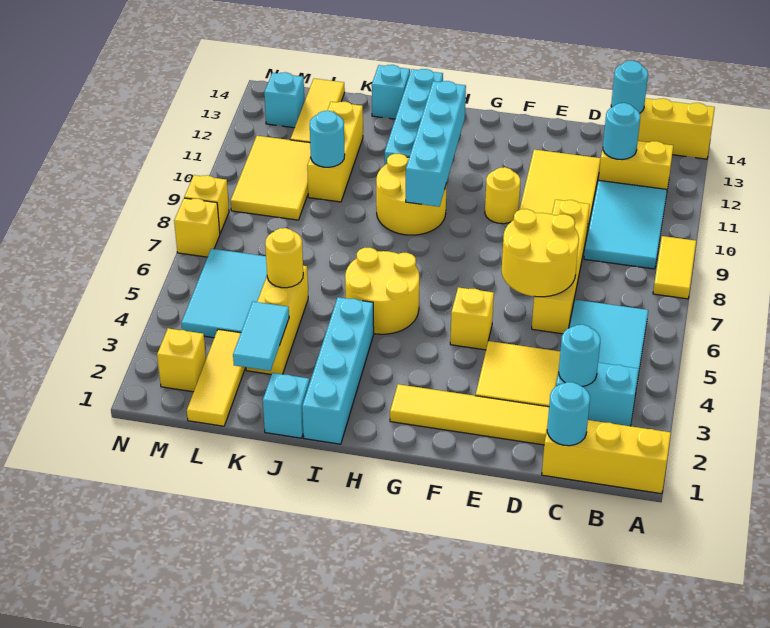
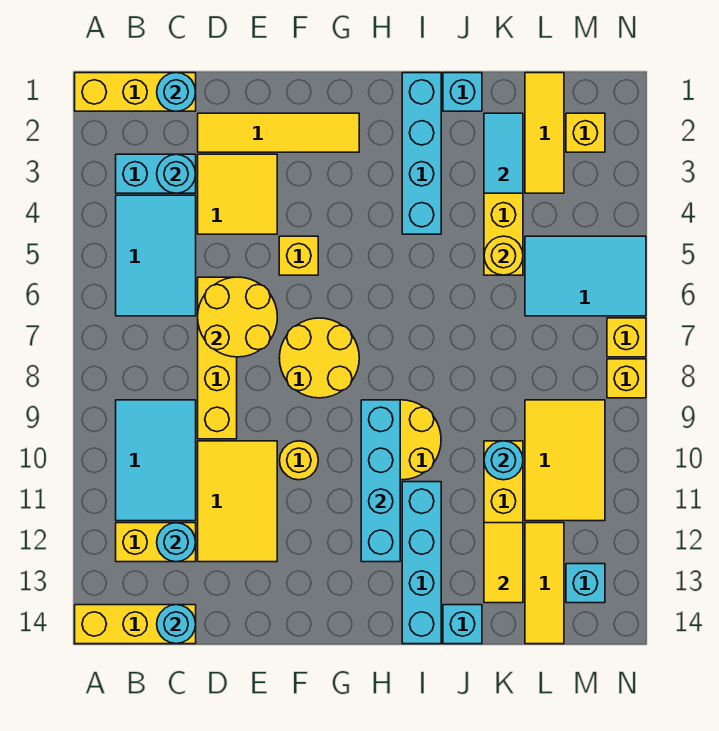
yellow tile A8:A9 level 1 -> yellow tile K12:K13 level 2
yellow round brick H5:I6 level 1 -> yellow round brick F7:G8 level 1
cyan tile L4:M6 level 1 -> cyan tile L5:N6 level 1

